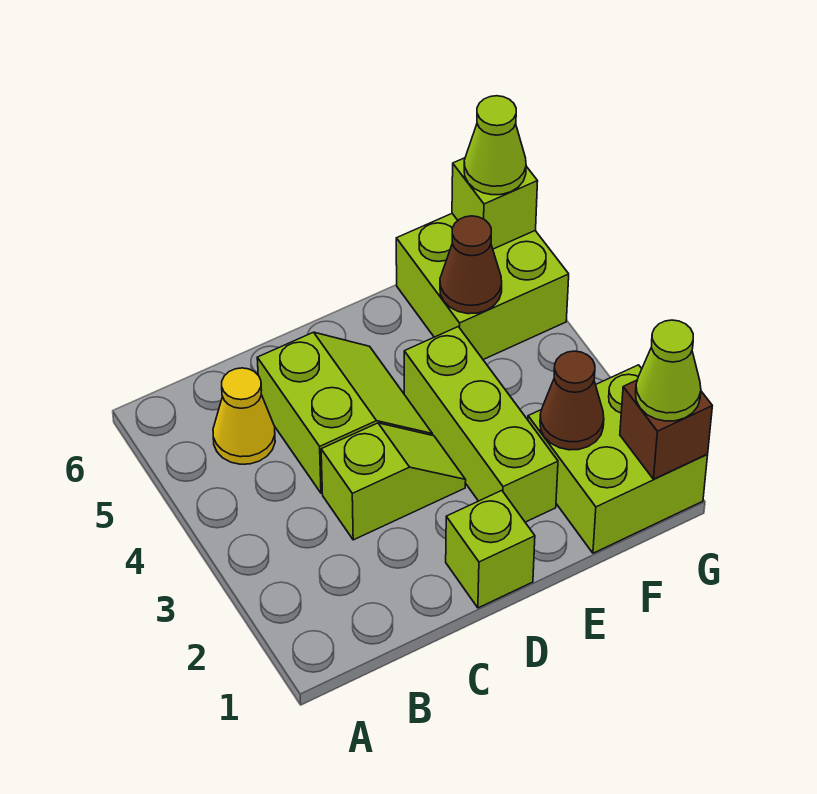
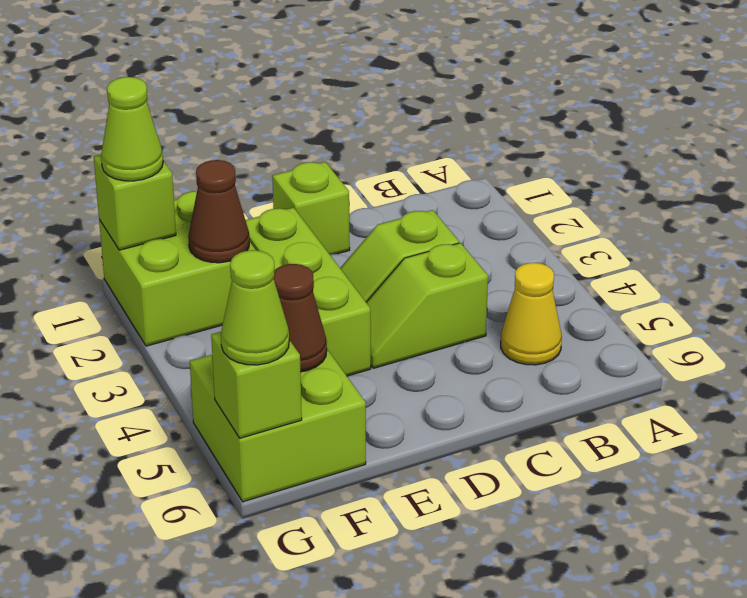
lime slope C4:D5 level 1 top C -> lime slope C4:D4 level 1 top C
brown brick G1 level 2 -> lime brick G1 level 2

